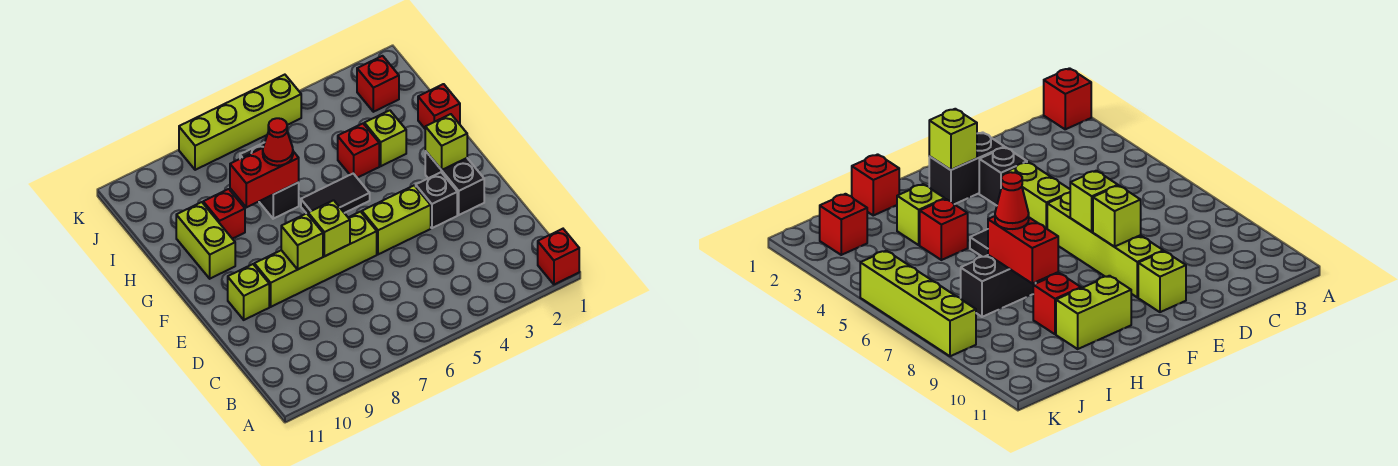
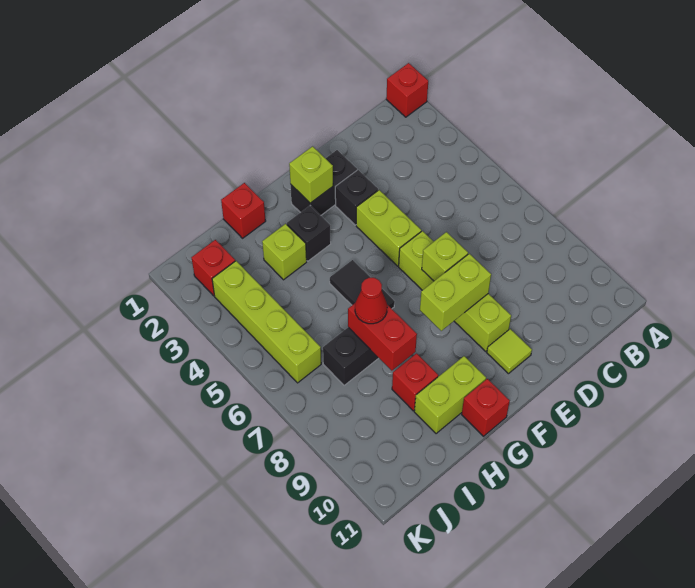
lime brick E8 level 2 -> lime brick E8:F8 level 2
lime brick E10 level 1 -> lime tile E10 level 1
none -> black brick G3 level 1
red brick H4 level 1 -> red brick G11 level 1
lime brick K5:K8 level 1 -> lime brick J3:J6 level 1

